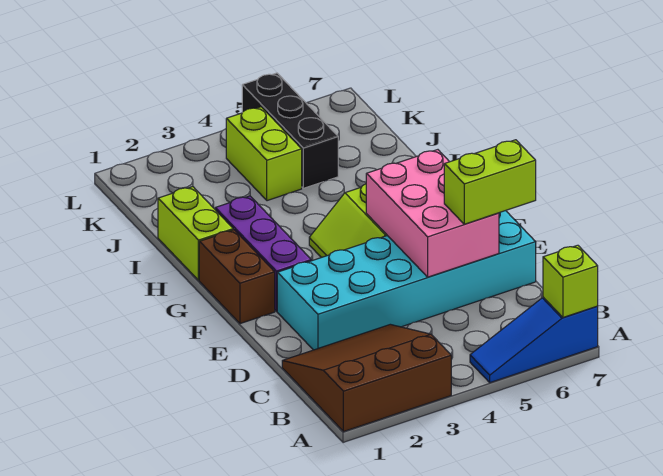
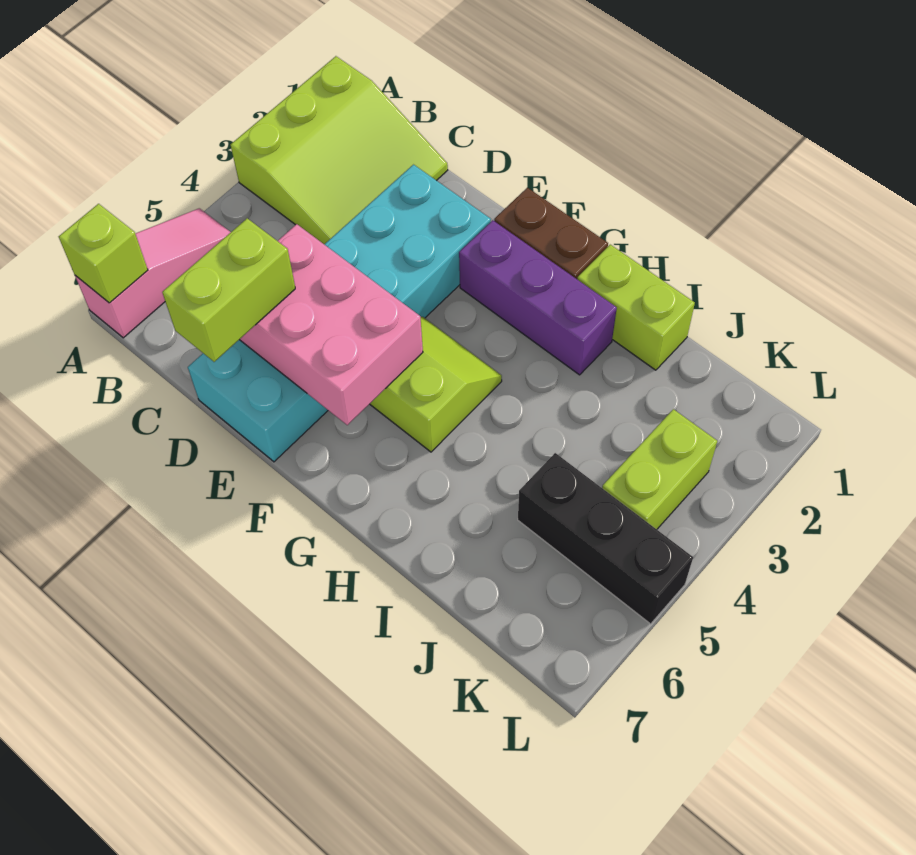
brown slope A1:C3 level 1 top A -> lime slope A1:C3 level 1 top A
blue slope A5:A7 level 1 top 7 -> pink slope A5:A7 level 1 top 7
lime brick J4:K4 level 1 -> lime brick K3:K4 level 1

